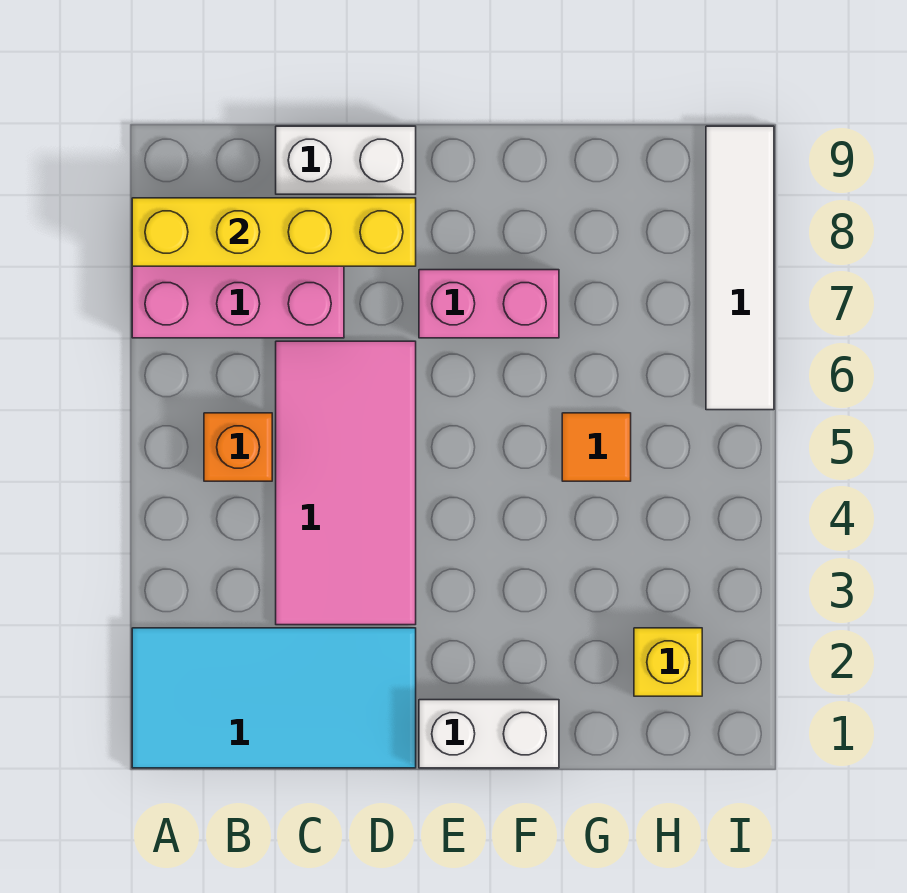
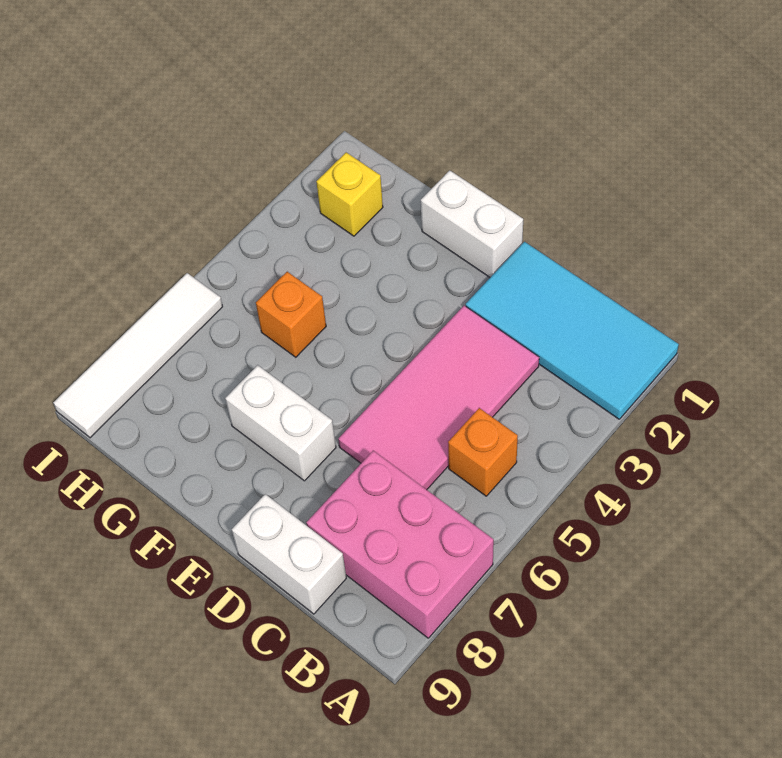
yellow brick A8:D8 level 2 -> none
pink brick E7:F7 level 1 -> white brick E7:F7 level 1
orange tile G5 level 1 -> orange brick G5 level 1

